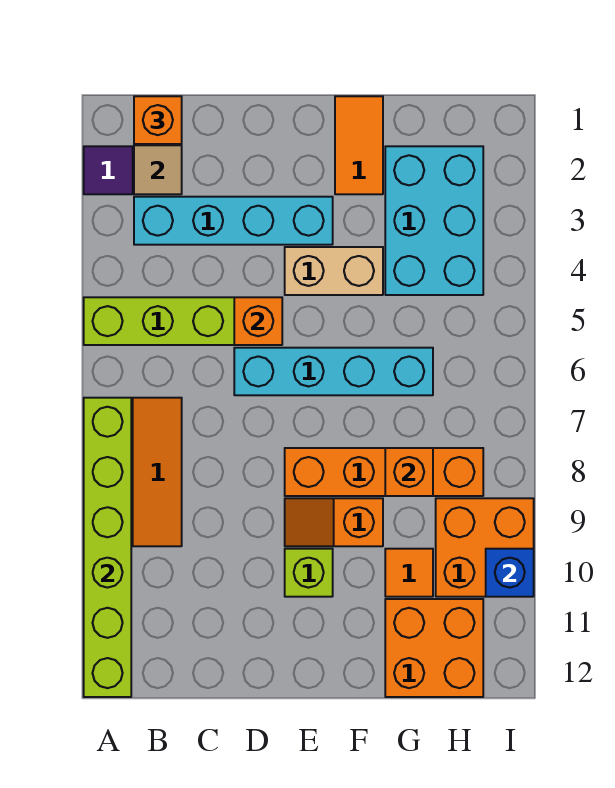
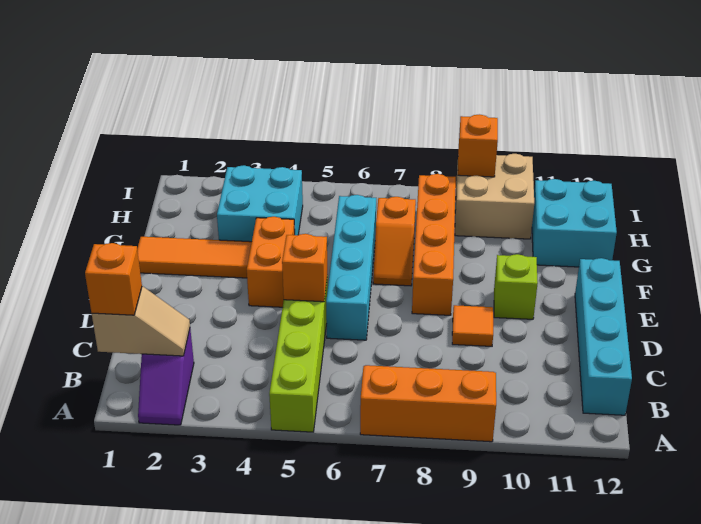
lime brick A7:A12 level 2 -> none
cyan brick B3:E3 level 1 -> cyan brick B12:E12 level 1
tan brick E4:F4 level 1 -> orange brick E4:F4 level 1
orange slope E9:F9 level 1 top F -> orange slope F7:G7 level 1 top G
orange tile F1:F2 level 1 -> orange tile F1:F3 level 1
cyan brick G2:H4 level 1 -> cyan brick G3:H4 level 1
orange brick G8 level 2 -> orange brick I9 level 2
orange tile G10 level 1 -> orange tile D9 level 1
orange brick G11:H12 level 1 -> cyan brick G11:H12 level 1
orange brick H9:I10 level 1 -> tan brick H9:I10 level 1
blue brick I10 level 2 -> none

